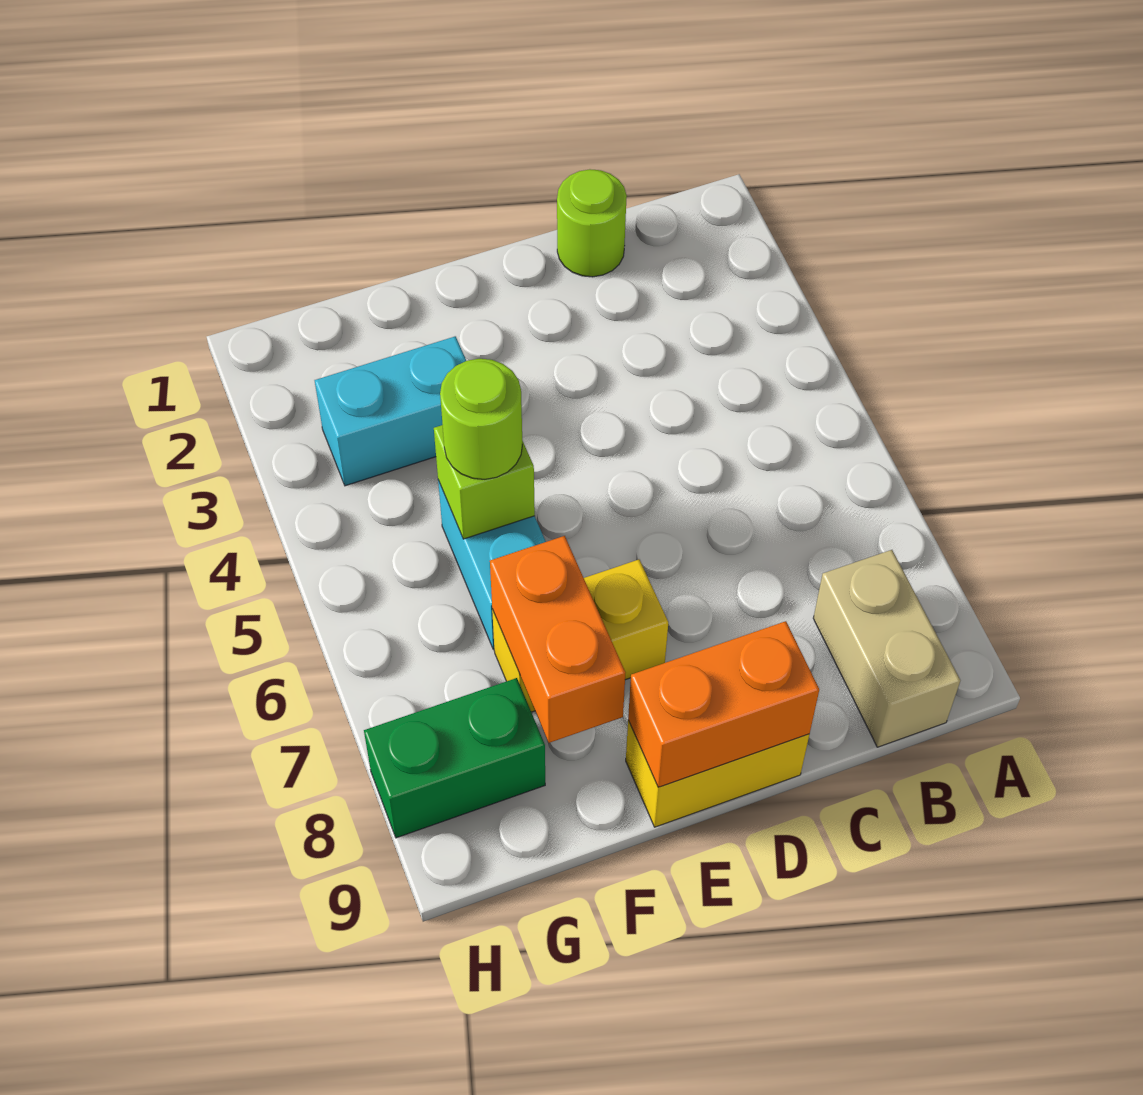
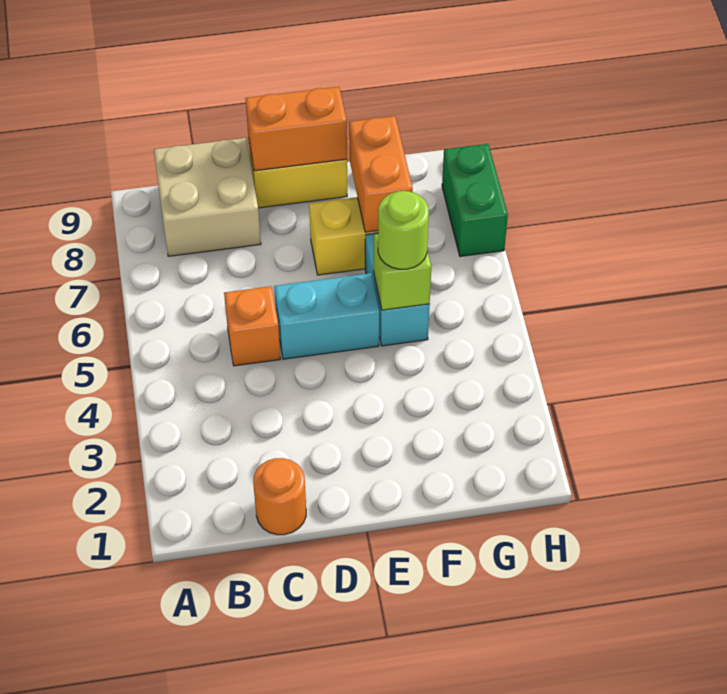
tan brick B8:B9 level 1 -> tan brick B8:C9 level 1
lime round brick C1 level 1 -> orange round brick C1 level 1
none -> orange brick C5 level 1
cyan brick F3:G3 level 1 -> cyan brick D5:E5 level 1
green brick G8:H8 level 1 -> green brick H7:H8 level 1

